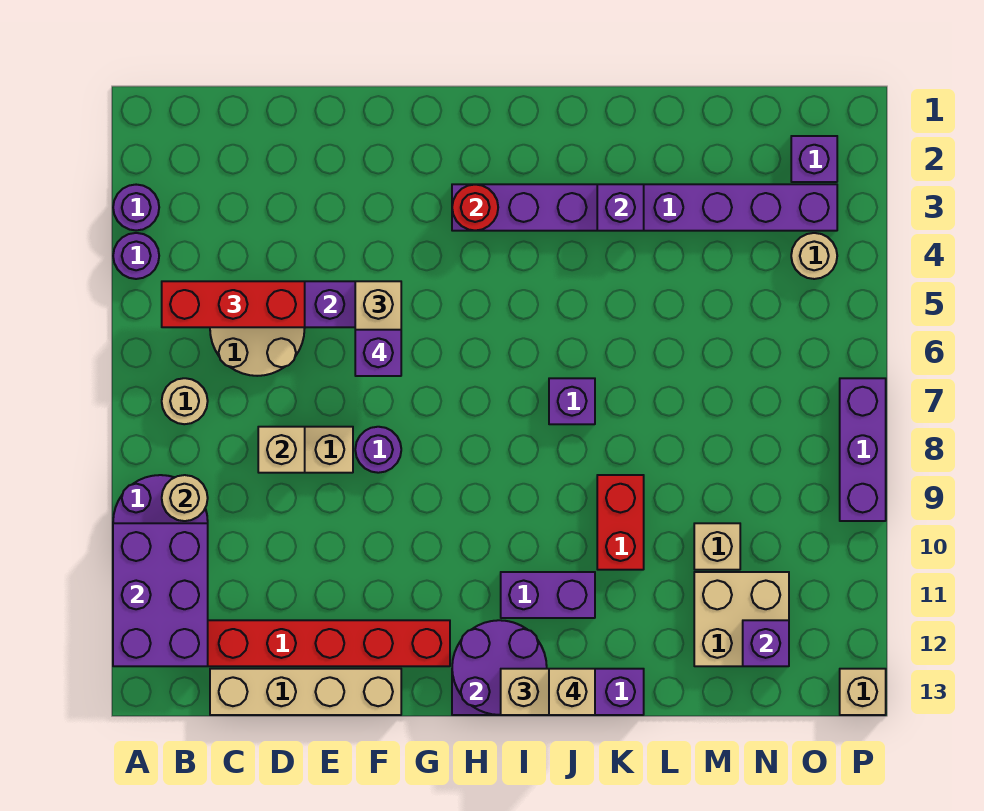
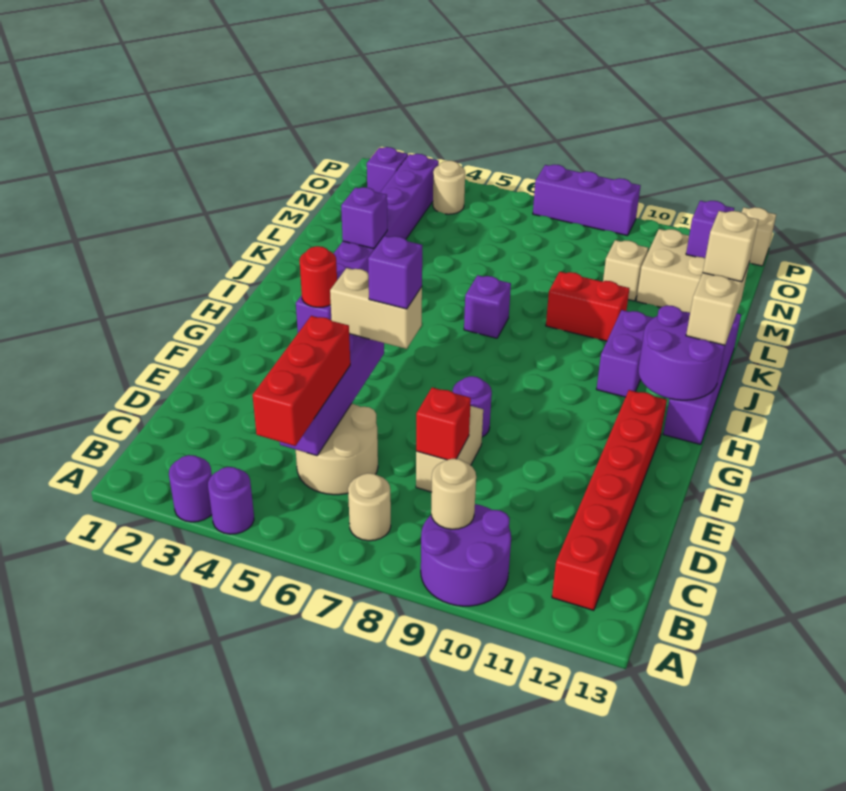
purple brick A10:B12 level 2 -> none
tan brick C13:F13 level 1 -> none
tan brick D8 level 2 -> red brick D8 level 2

